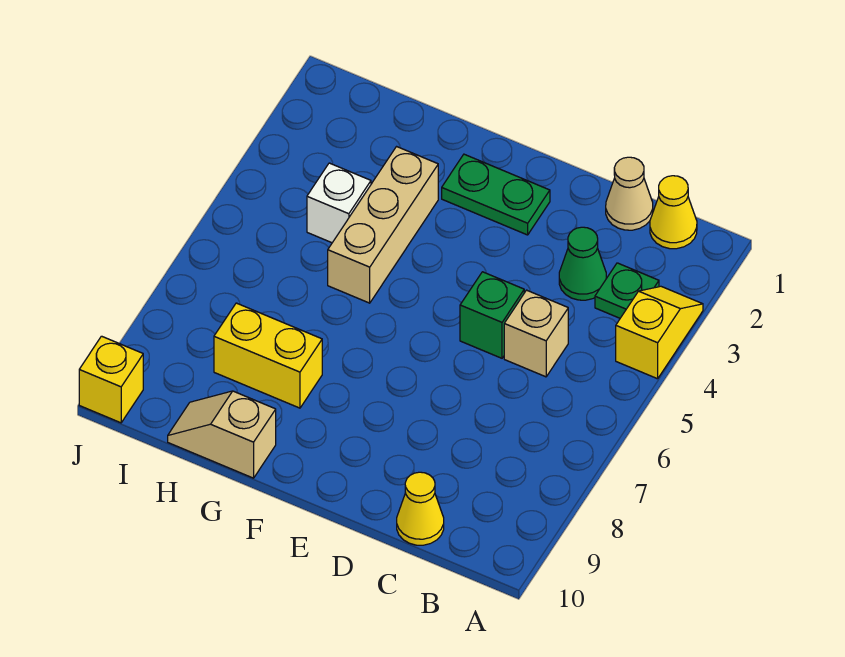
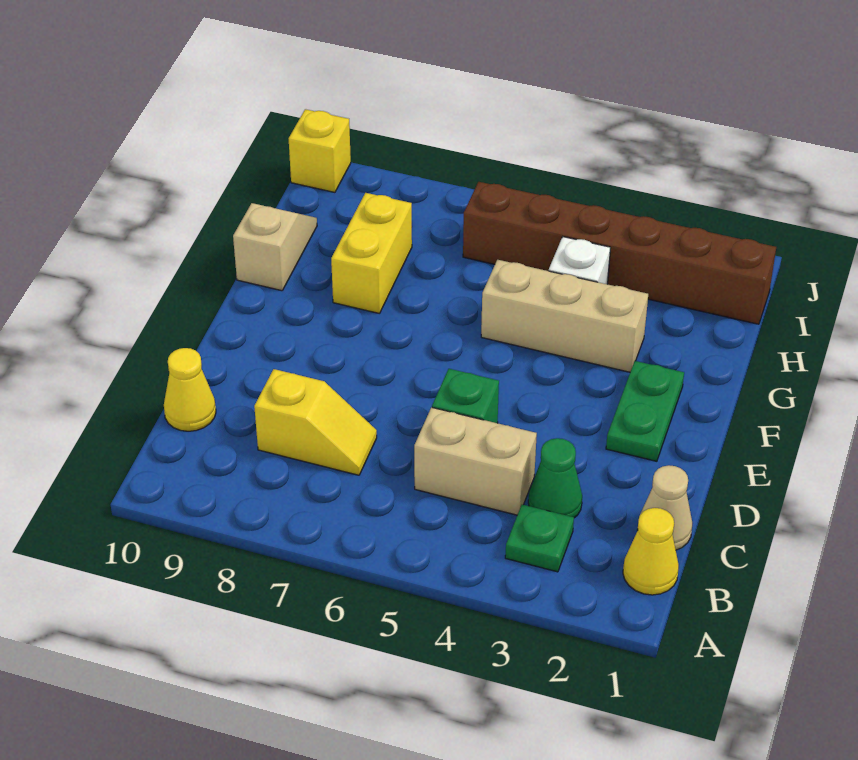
yellow slope A3:A4 level 1 top 4 -> yellow slope C7:C8 level 1 top 8
tan brick C5 level 1 -> tan brick C4:C5 level 1
none -> brown brick I1:I6 level 1

